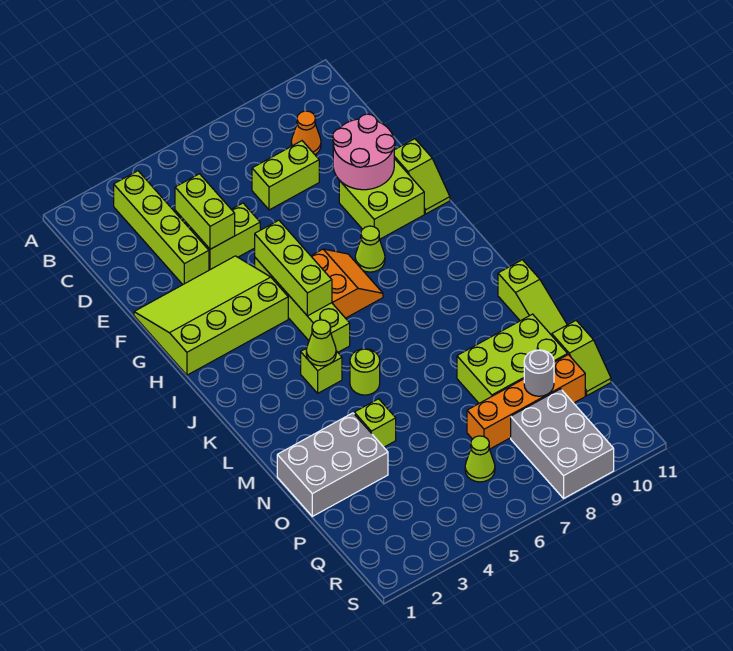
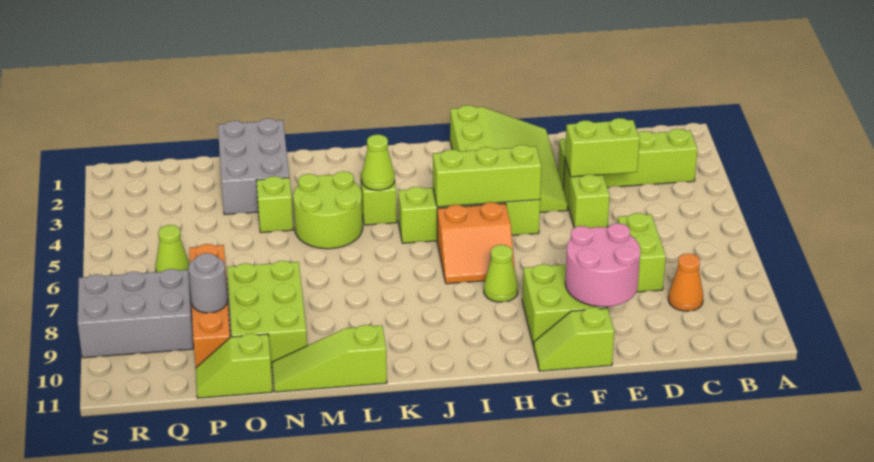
lime round brick L5 level 1 -> lime round brick L4:M5 level 1

